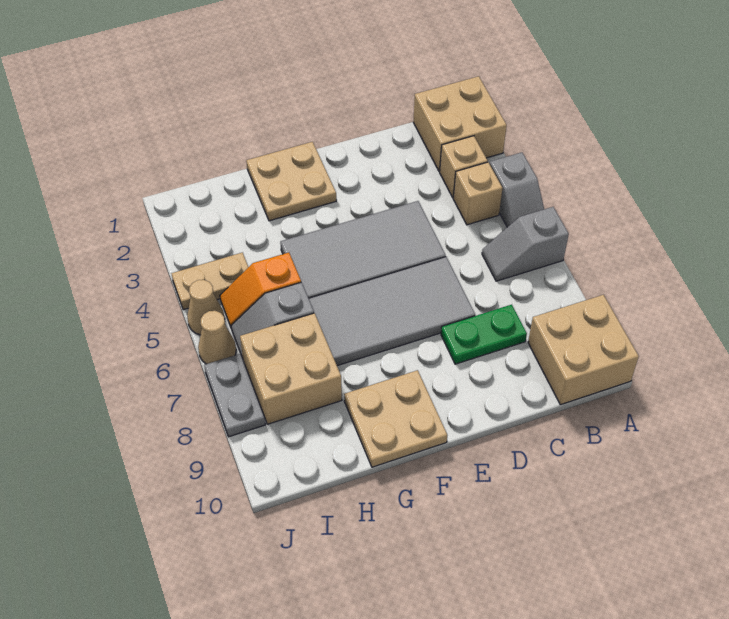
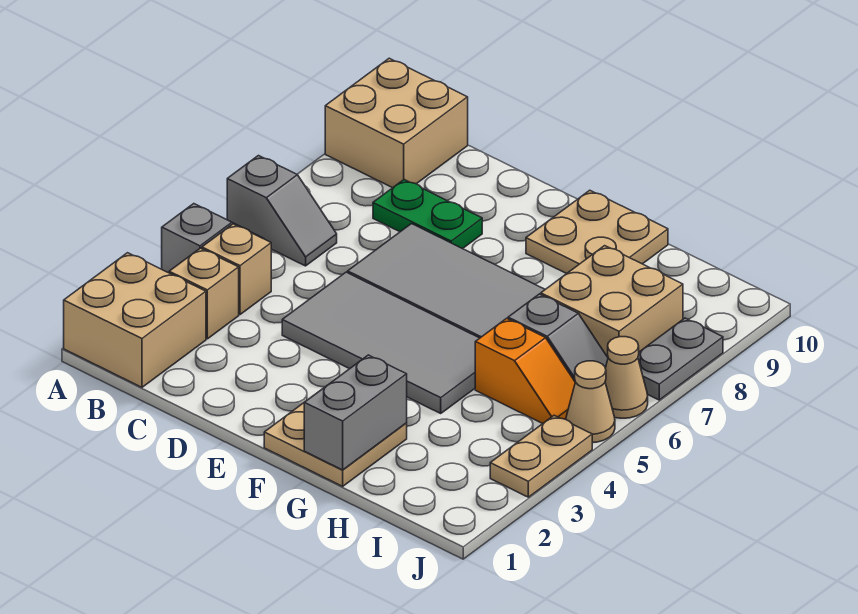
none -> grey brick G1:G2 level 2
tan plate I4:J4 level 1 -> tan plate J3:J4 level 1

